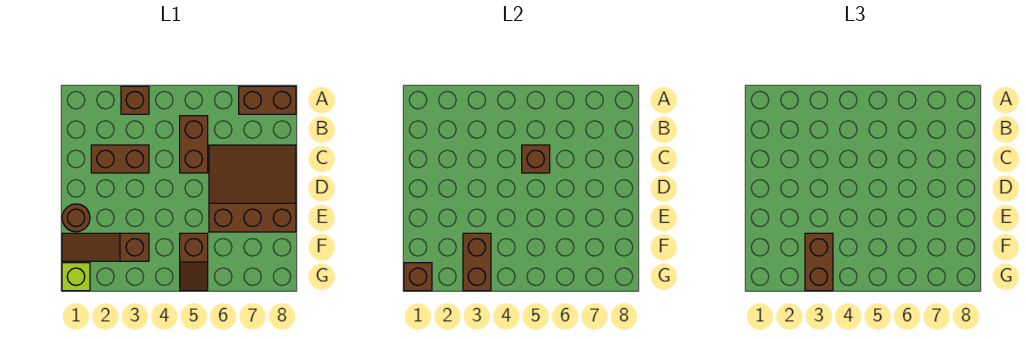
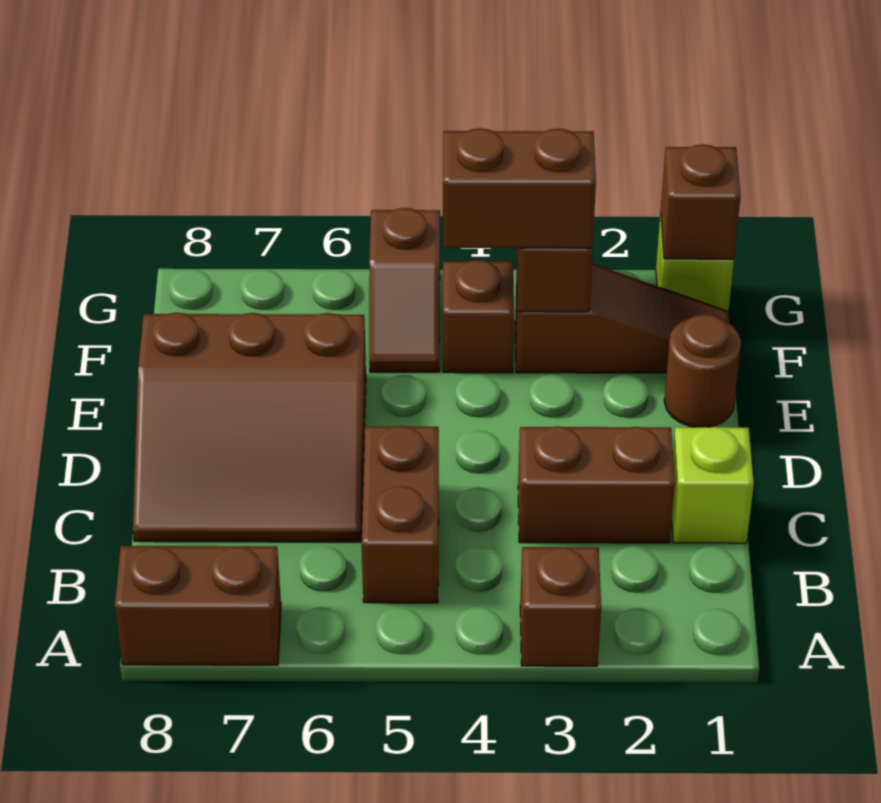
none -> lime brick C1 level 1
brown brick C5 level 2 -> brown brick F4 level 1
brown brick F3:G3 level 3 -> brown brick F3:F4 level 3
brown slope F5:G5 level 1 top F -> brown slope F5:G5 level 1 top G

